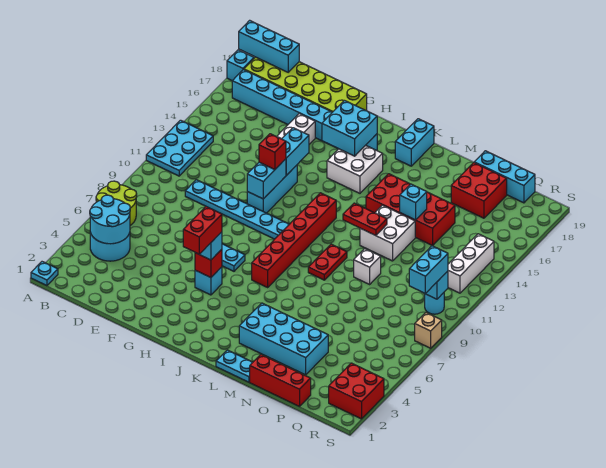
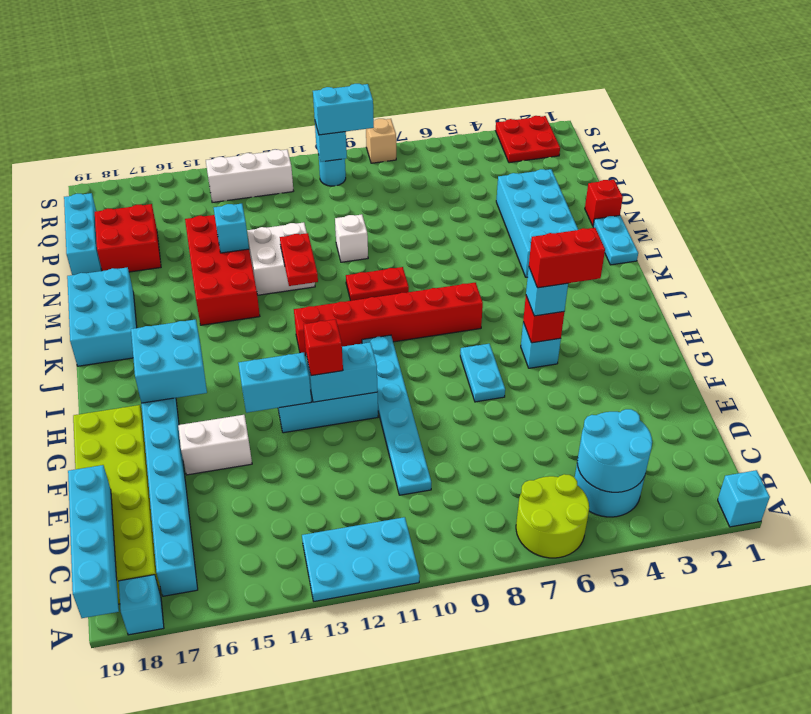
cyan plate A1 level 1 -> cyan brick A1 level 1
cyan brick A19:C19 level 2 -> cyan brick A19:D19 level 2
white brick I15:J16 level 1 -> none
cyan brick K18:K19 level 1 -> cyan brick K18:M19 level 1
red brick N1:P1 level 1 -> red brick N1 level 1
red brick R2:S3 level 1 -> red plate R2:S3 level 1

